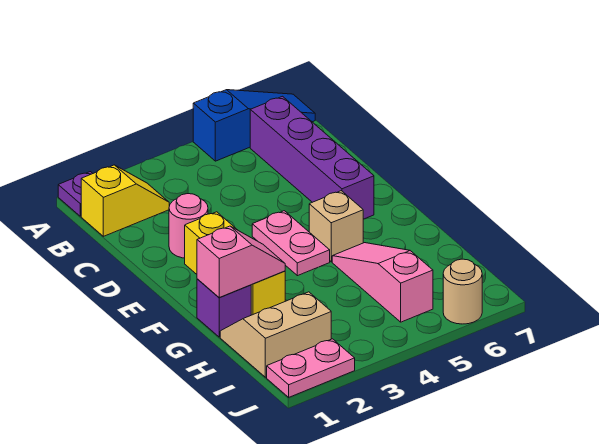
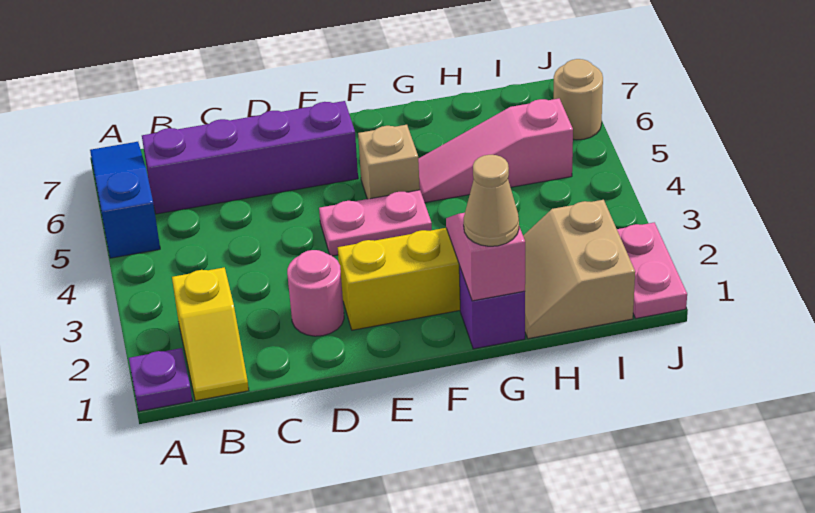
yellow slope B1:B2 level 1 top 1 -> yellow slope B1:B2 level 1 top 2
none -> tan cone G1 level 3

